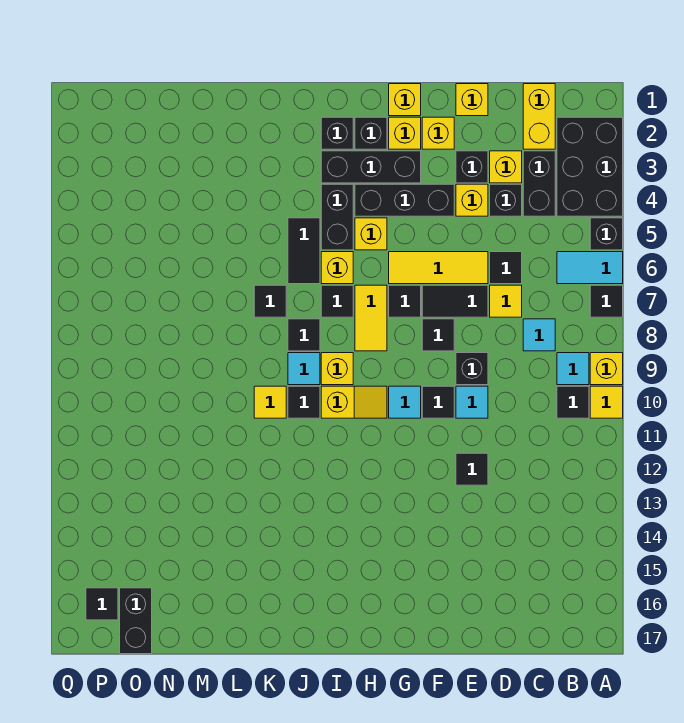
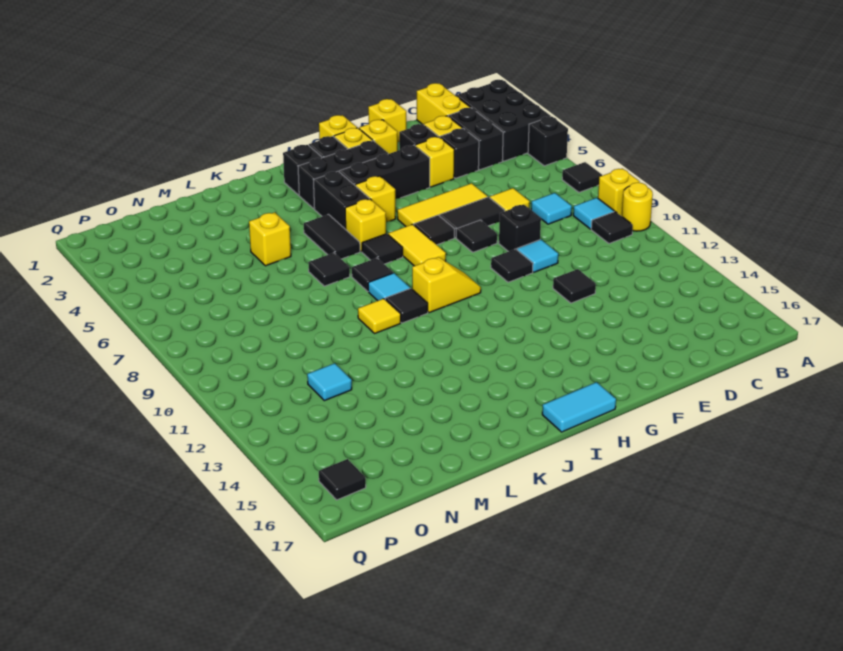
cyan tile A6:B6 level 1 -> cyan tile H17:I17 level 1
yellow tile A10 level 1 -> yellow round brick A10 level 1
black tile D6 level 1 -> none
cyan tile G10 level 1 -> cyan tile N12 level 1
yellow brick I9 level 1 -> yellow brick L5 level 1
black brick O16:O17 level 1 -> none

